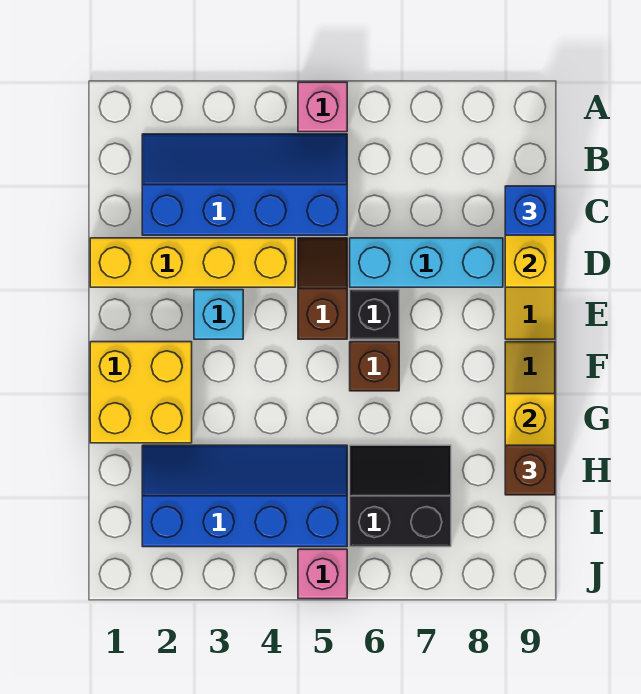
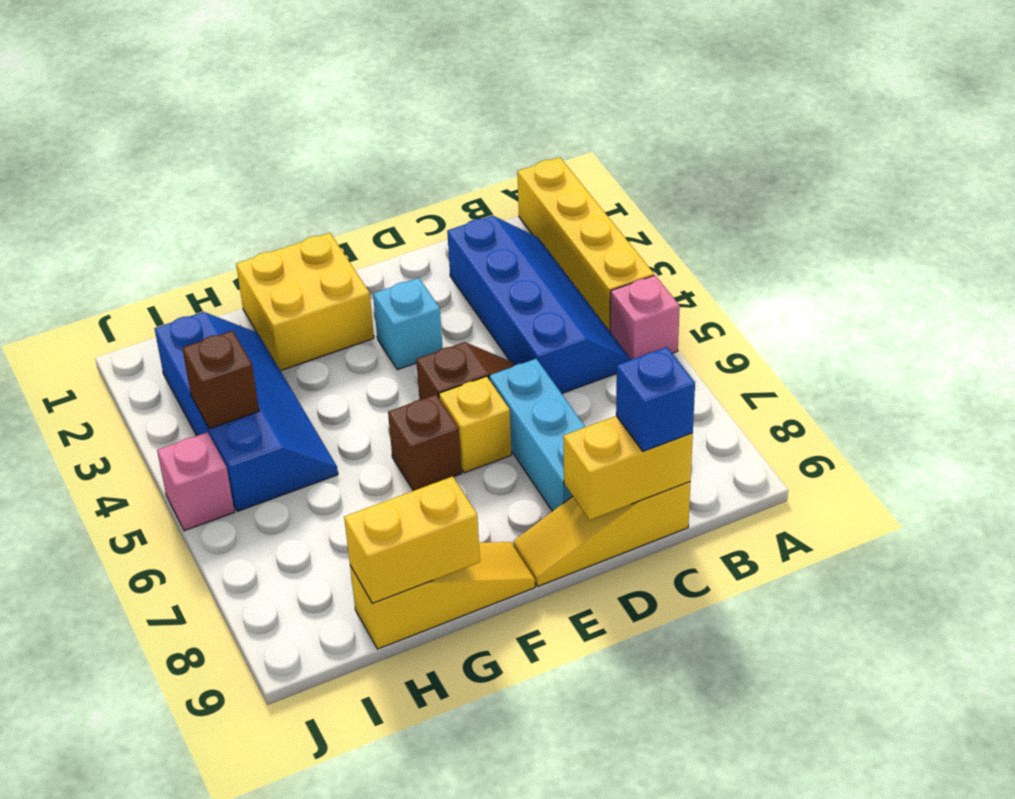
yellow brick D1:D4 level 1 -> yellow brick A1:A4 level 1
black brick E6 level 1 -> yellow brick E6 level 1
black slope H6:I7 level 1 top I -> none
brown brick H9 level 3 -> brown brick I4 level 2

